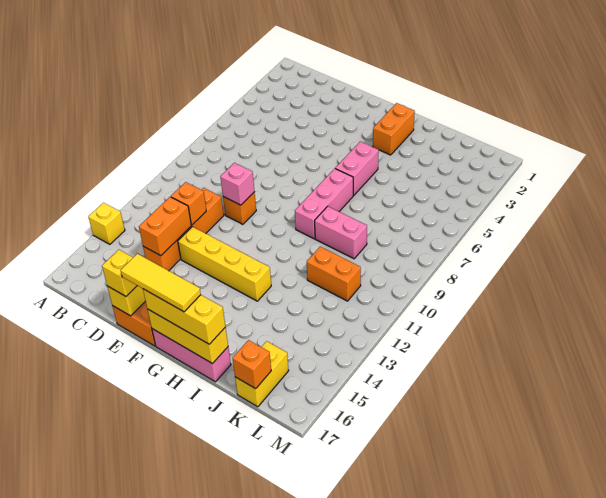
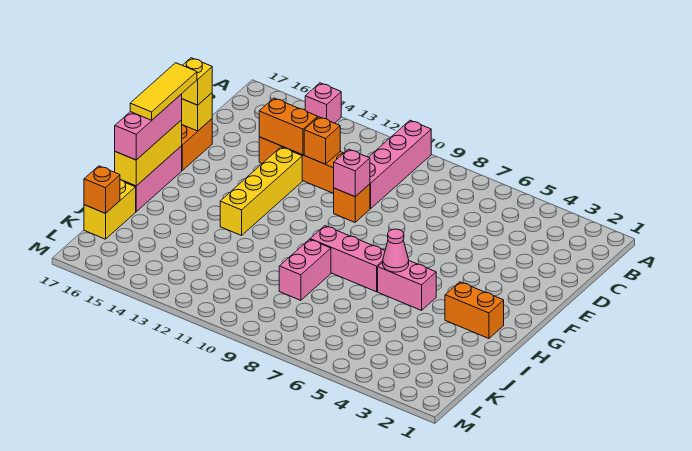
none -> pink brick A10:D10 level 1
yellow brick A14 level 1 -> pink brick A14 level 1
yellow brick G17:I17 level 3 -> pink brick G17:I17 level 3
none -> pink cone H6 level 2
orange brick J11:K11 level 1 -> none
yellow brick K16:K17 level 1 -> yellow brick J17:K17 level 1

